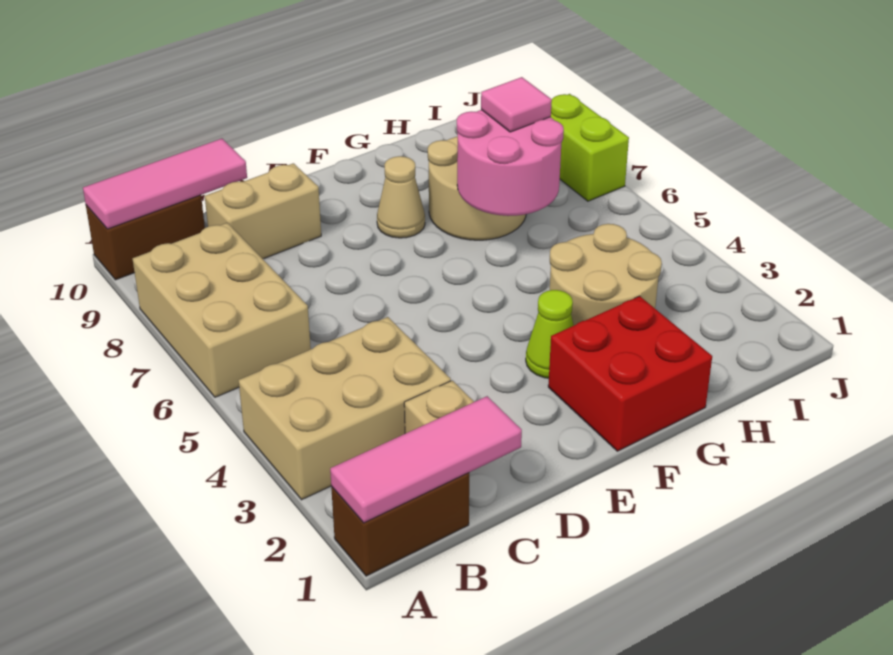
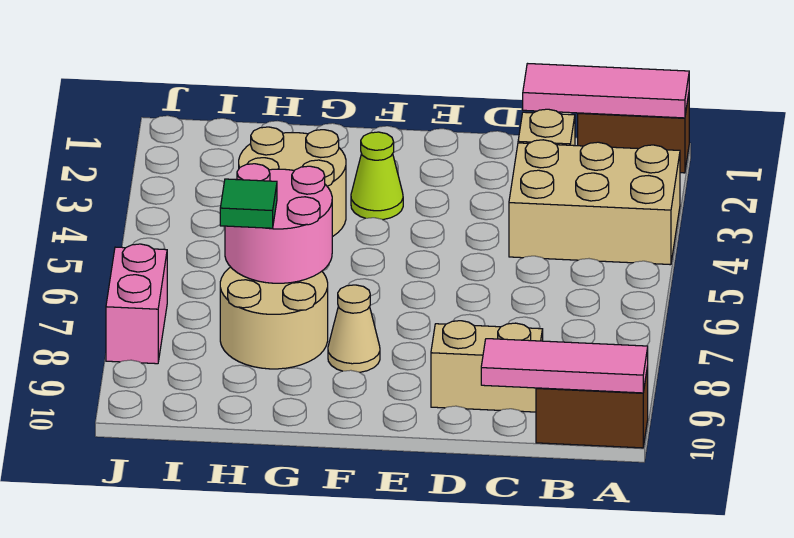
tan brick A6:B8 level 1 -> none
red brick F1:G2 level 1 -> none
pink tile H7 level 3 -> green tile H7 level 3
lime brick J7:J8 level 1 -> pink brick J7:J8 level 1

